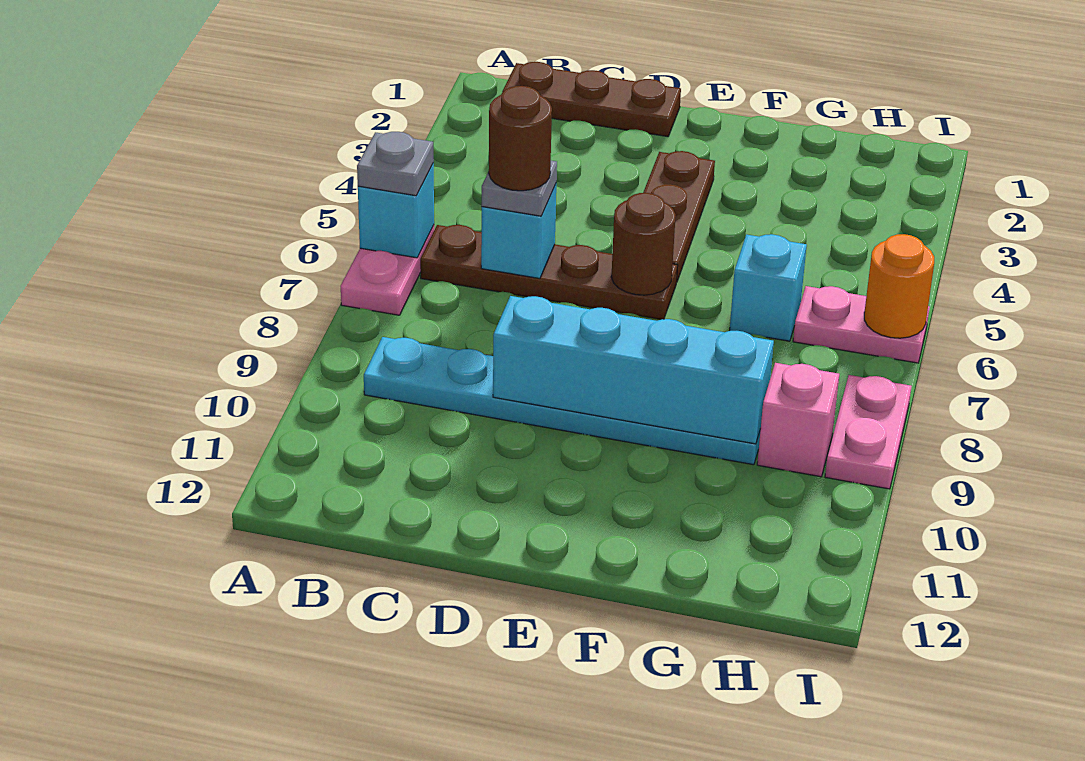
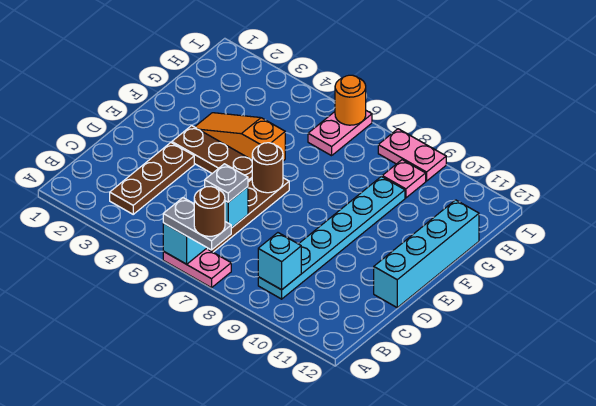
grey plate A6 level 3 -> grey plate A6:A7 level 3
brown plate B1:D1 level 1 -> brown plate B3:D3 level 1
brown round brick C6 level 4 -> brown round brick A7 level 4
cyan brick D9:G9 level 2 -> cyan brick D12:G12 level 1
none -> orange slope F3:F5 level 1 top 5
cyan brick G6 level 1 -> cyan brick B9 level 2
pink brick H9 level 1 -> pink plate H9 level 1

